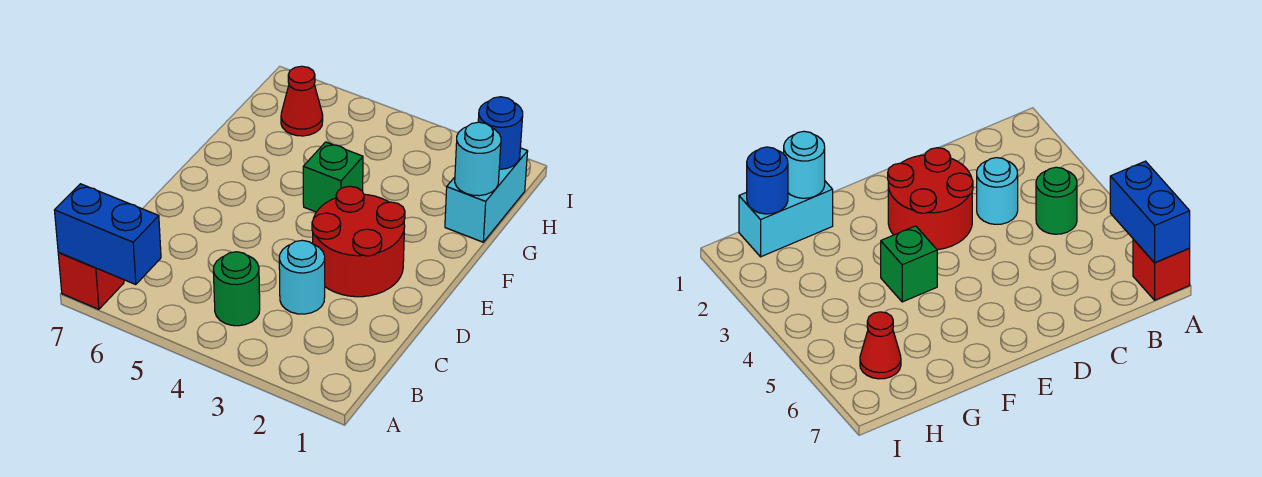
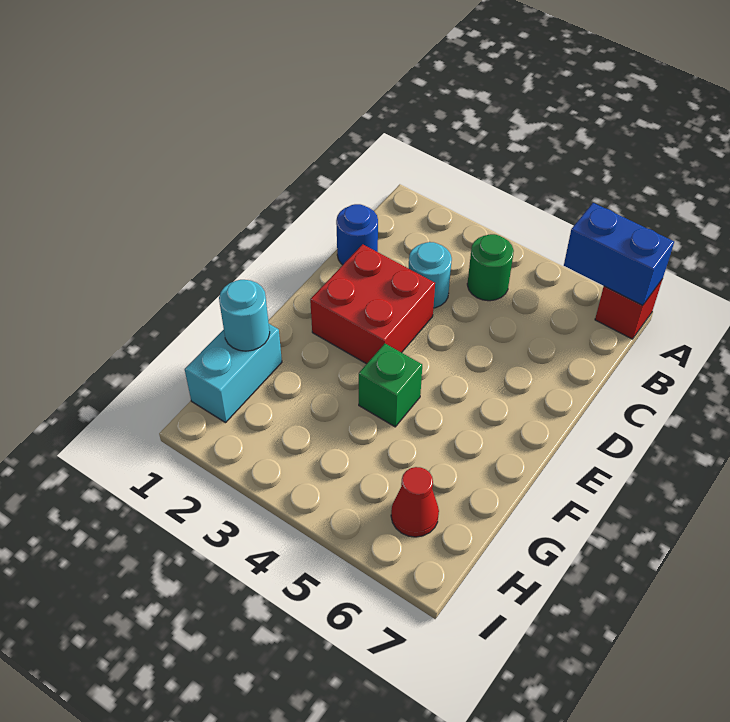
red round brick D2:E3 level 1 -> red brick D2:E3 level 1
blue round brick H1 level 2 -> blue round brick C1 level 1

